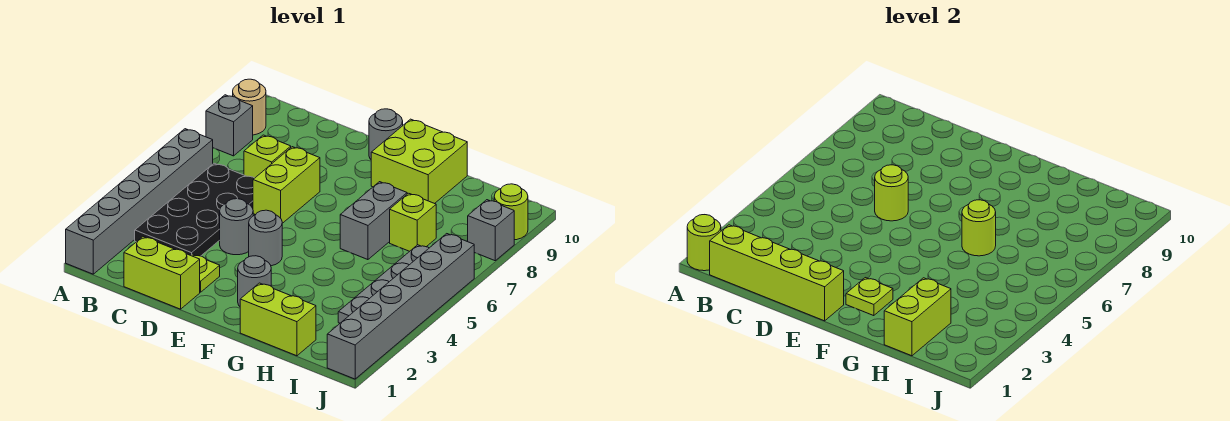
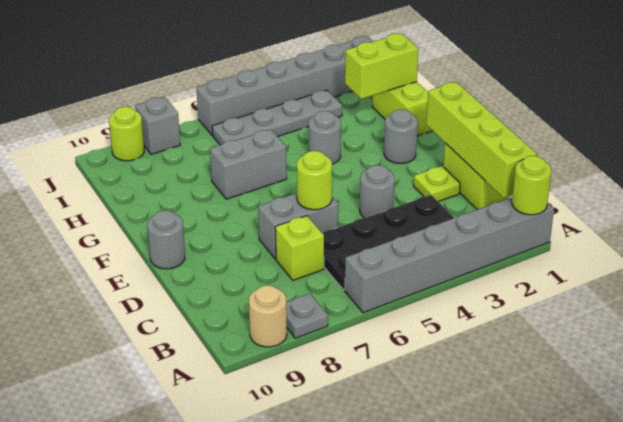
grey brick A8 level 1 -> grey plate A8 level 1
lime brick D6:D7 level 1 -> grey brick D6:D7 level 1
grey round brick E4 level 1 -> grey round brick G4 level 1
lime plate F2 level 2 -> none
lime brick F9:G10 level 1 -> none
lime round brick G6 level 2 -> none
lime brick H7 level 1 -> none

